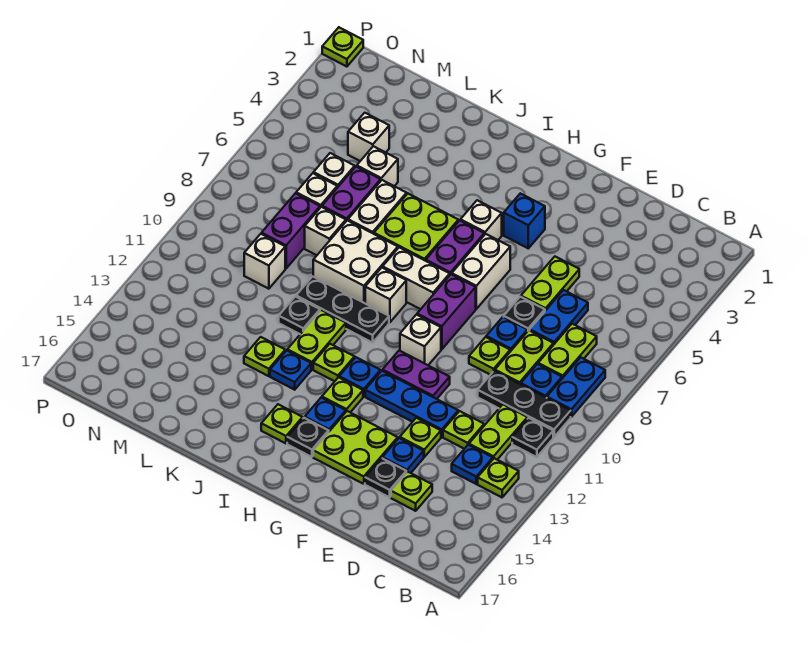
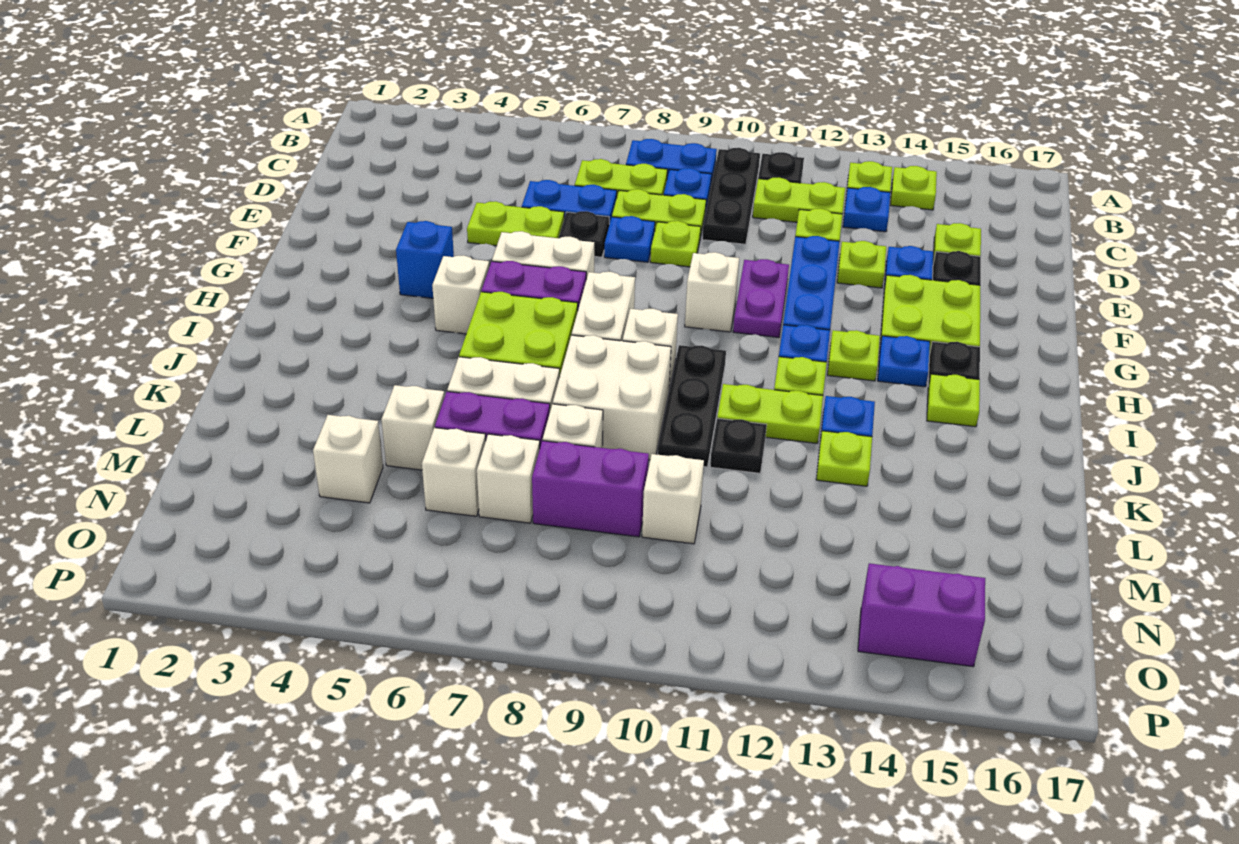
purple brick G8:G9 level 1 -> purple brick O14:O15 level 1
lime plate P1 level 1 -> lime plate B14 level 1

